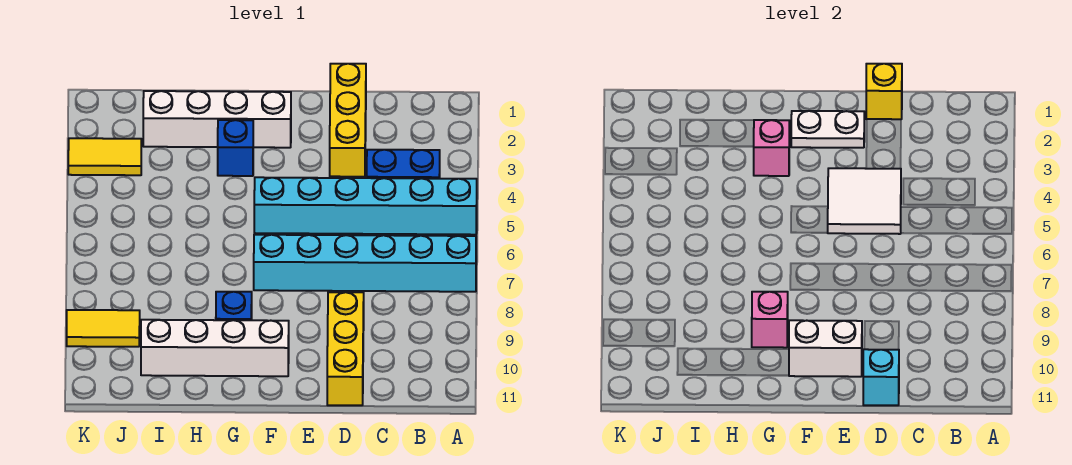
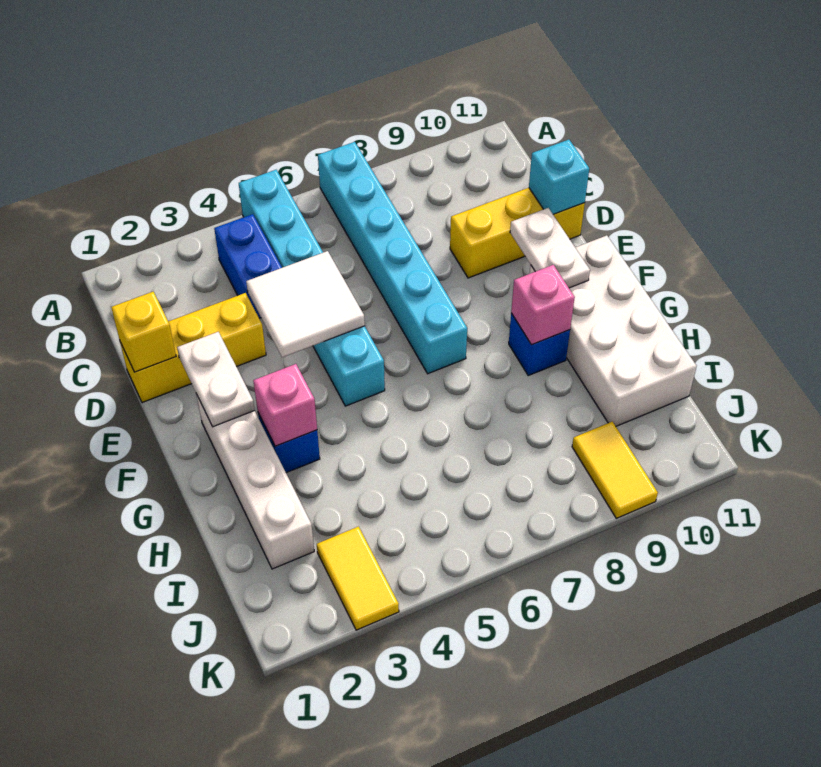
white brick E10:F10 level 2 -> white plate E10:F10 level 2
white brick F10:I10 level 1 -> white brick F10:I11 level 1

